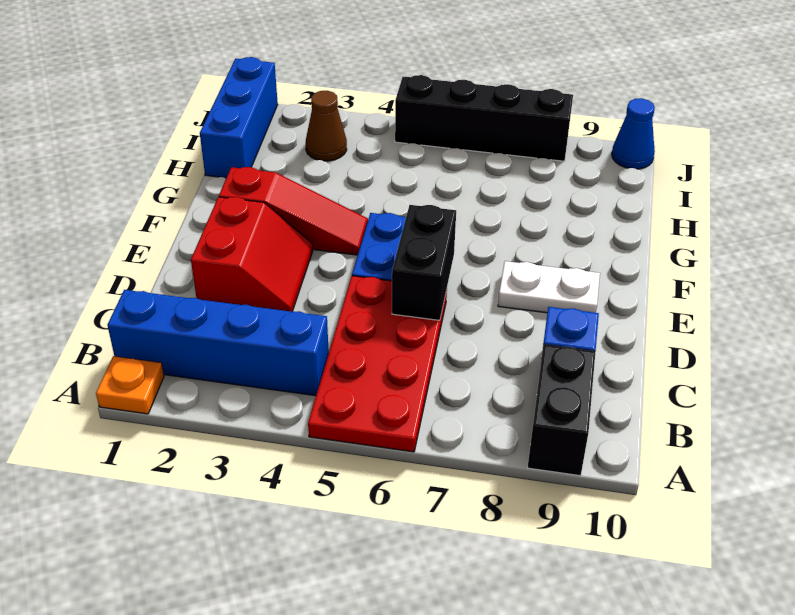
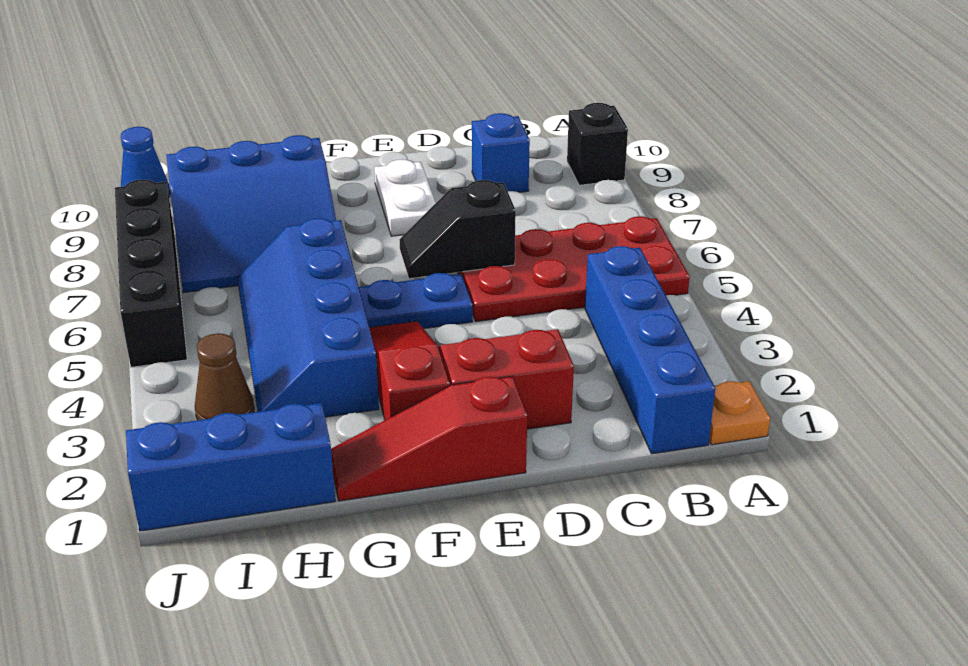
black brick A9:B9 level 1 -> black brick A9 level 1
black brick D6:E6 level 2 -> black slope D6:E6 level 2 top D
none -> red slope E1:G1 level 1 top E
none -> blue slope G3:H6 level 1 top G
none -> blue slope G7:I9 level 1 top 9

